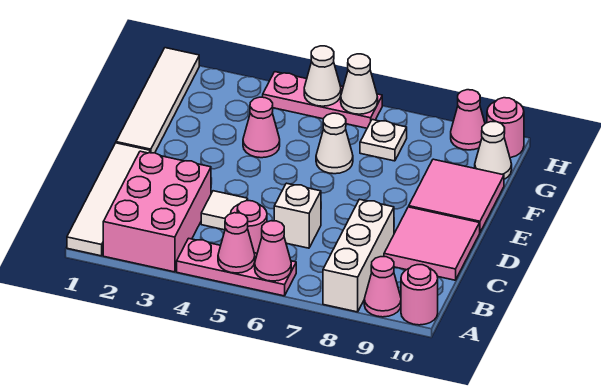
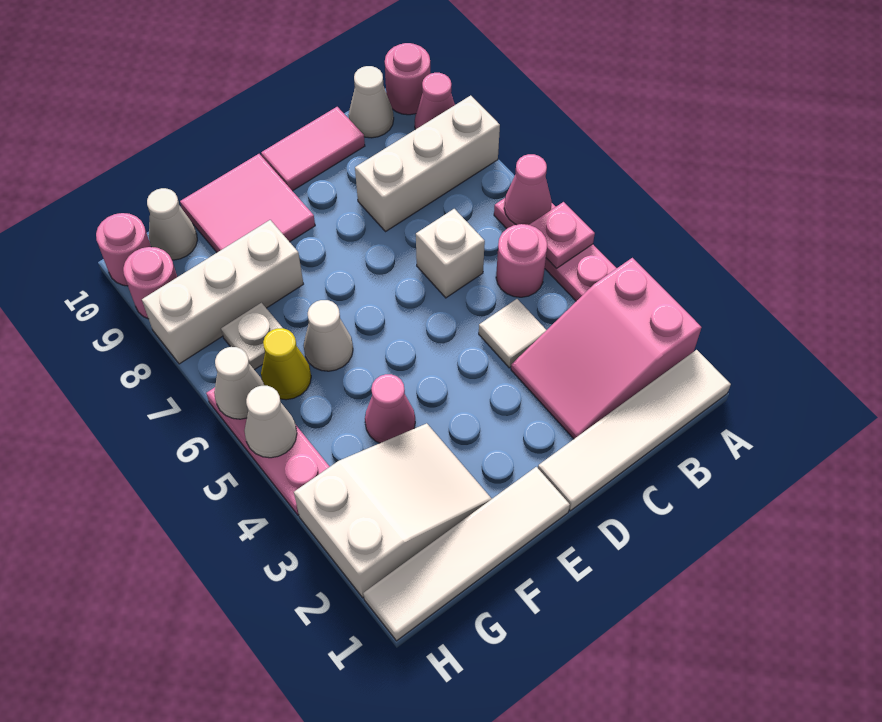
pink brick A2:C3 level 1 -> pink slope A2:C3 level 1 top A
pink cone A5 level 2 -> pink plate A5 level 2
none -> white cone B10 level 1
pink tile C9:D10 level 1 -> pink tile C10:D10 level 1
none -> white slope F2:H3 level 1 top H
none -> white brick F8:H8 level 1
none -> yellow cone G6 level 1
pink cone H9 level 1 -> pink round brick H9 level 1

